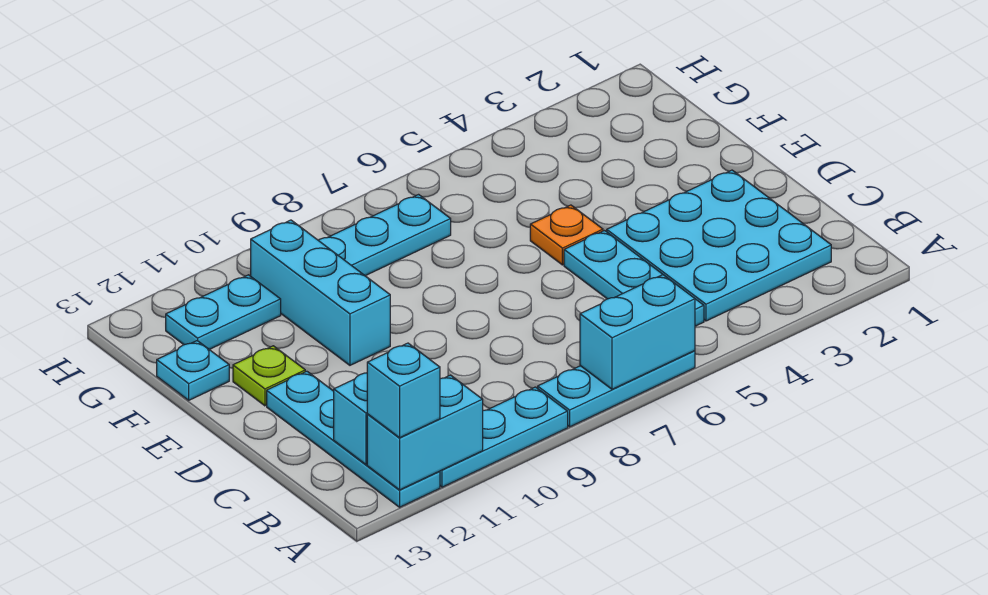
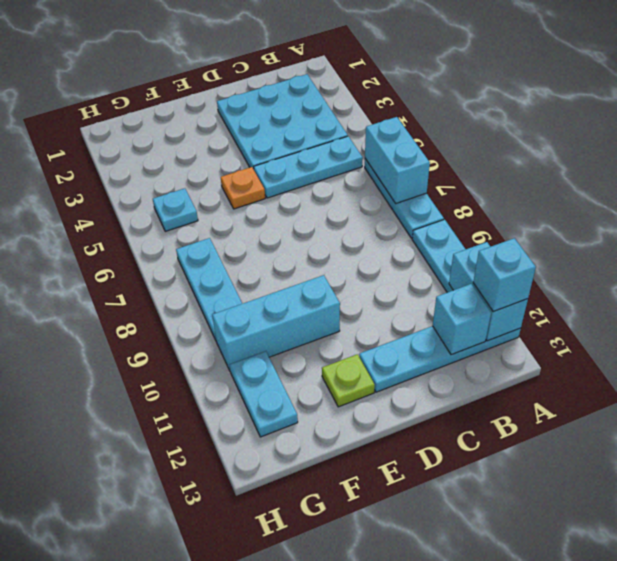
cyan plate F13 level 1 -> cyan plate G5 level 1

